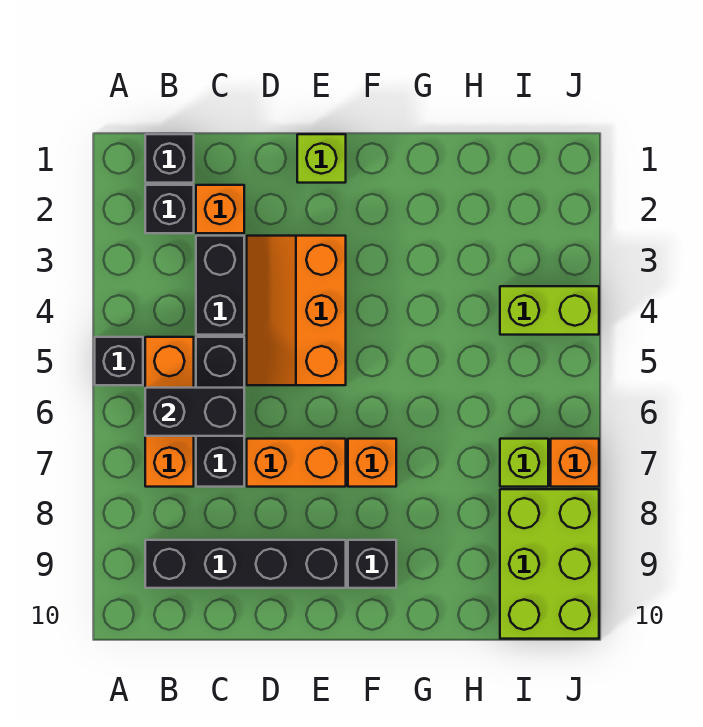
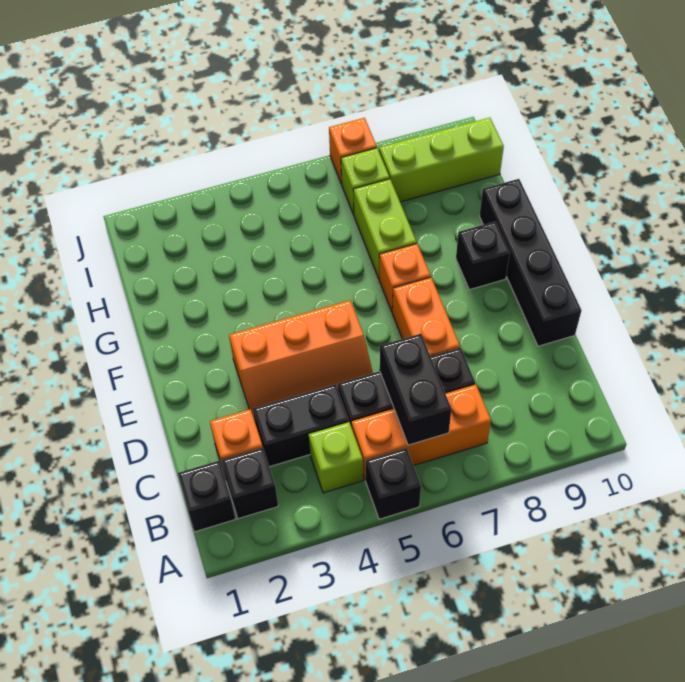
black brick B9:E9 level 1 -> black brick D10:G10 level 1
lime brick E1 level 1 -> lime brick B4 level 1
lime brick I4:J4 level 1 -> lime brick G7:H7 level 1
lime brick I8:J10 level 1 -> lime brick I8:I10 level 1

